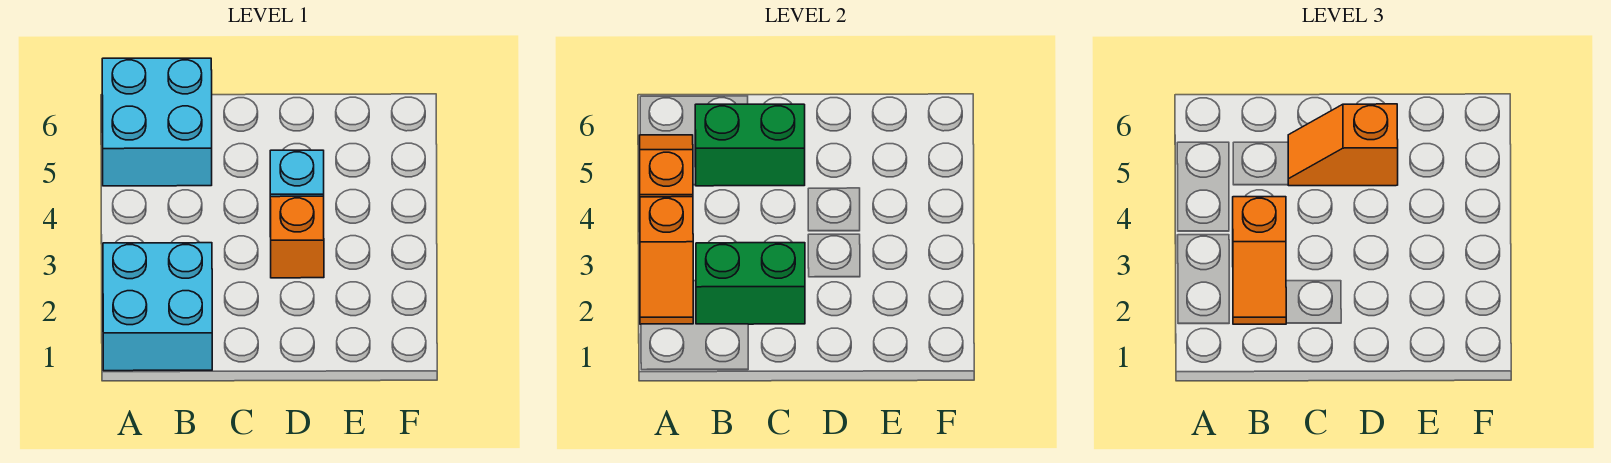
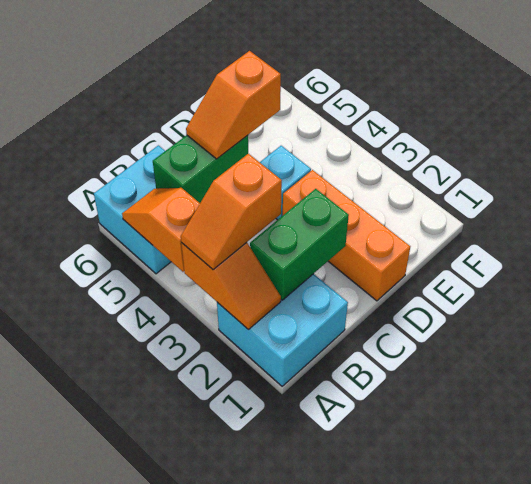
orange slope B2:B3 level 3 top 3 -> orange slope A3:B3 level 3 top B
orange brick D3 level 1 -> orange brick D1:D3 level 1

